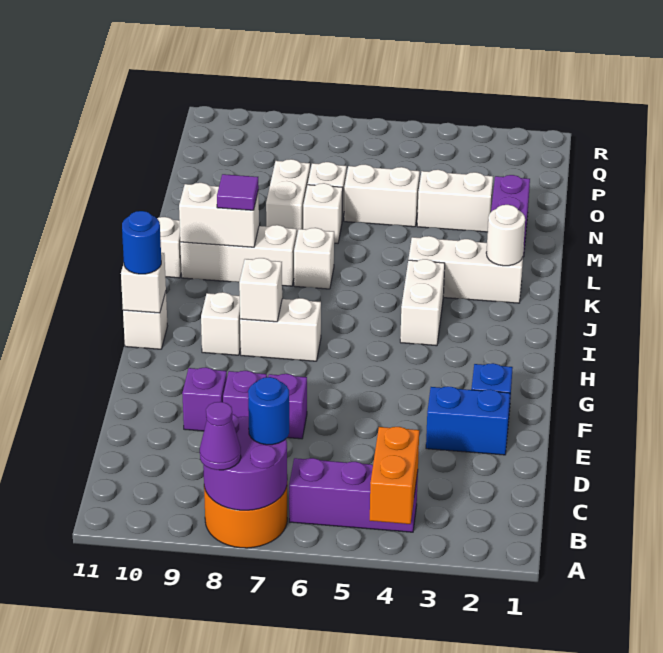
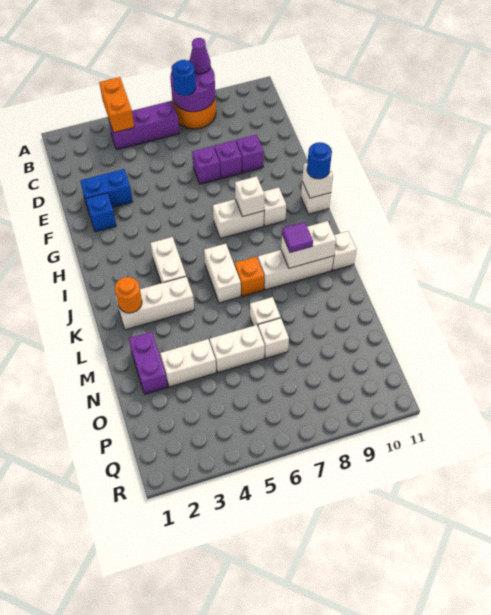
white round brick K2 level 2 -> orange round brick K2 level 2
white brick K7 level 1 -> orange brick K7 level 1
white brick M8:N8 level 1 -> white brick J6:K6 level 1

